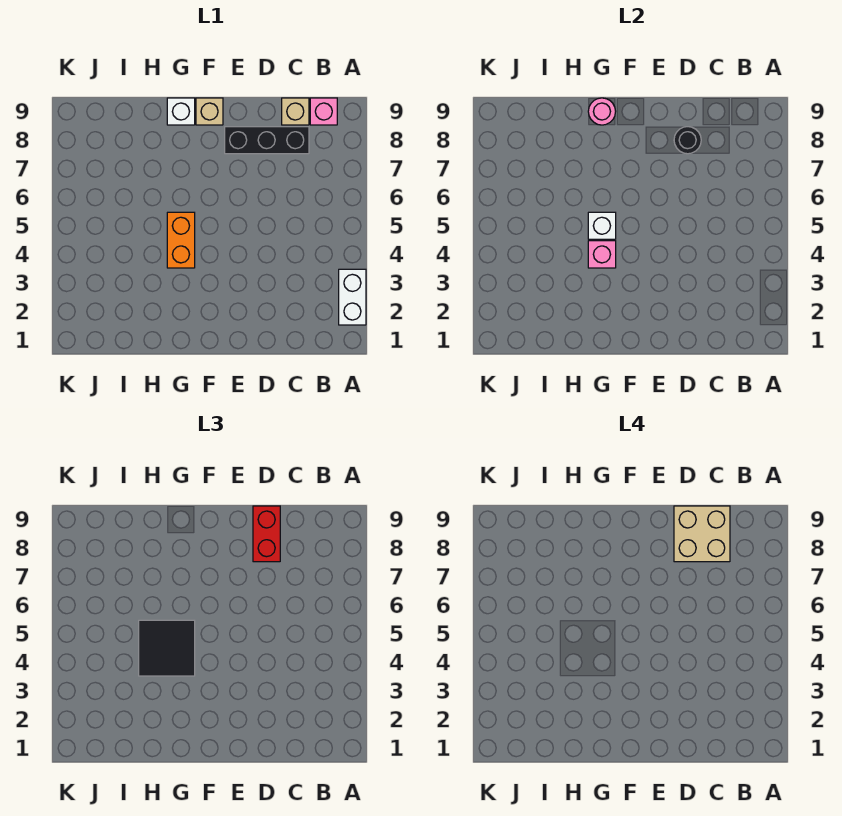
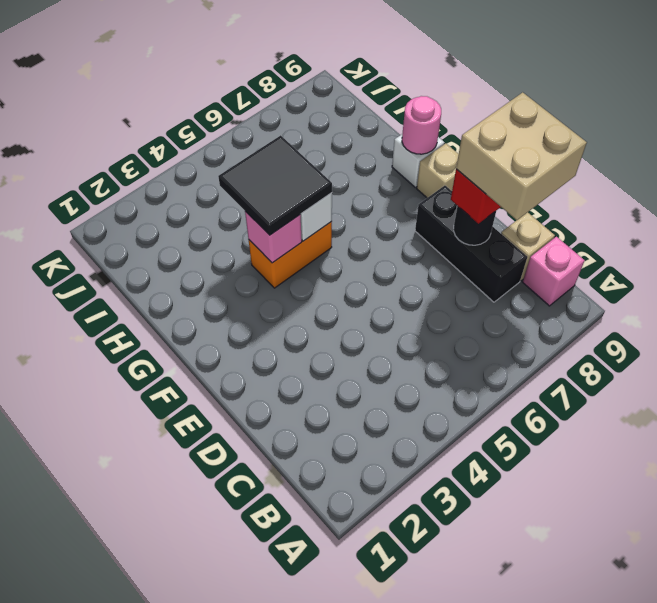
white brick A2:A3 level 1 -> none

